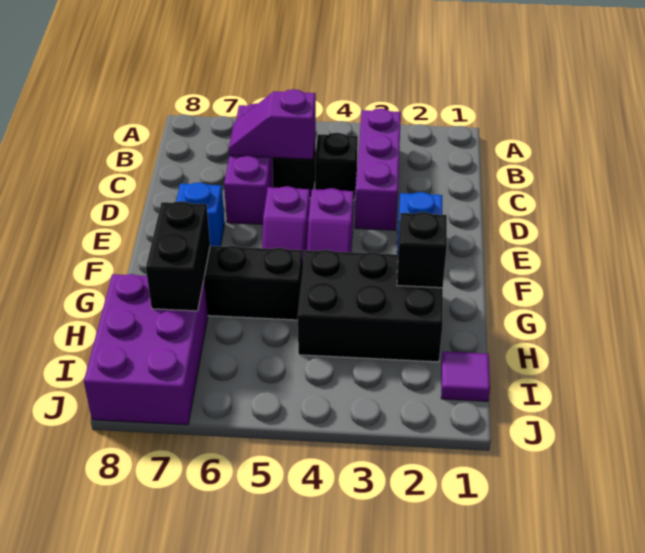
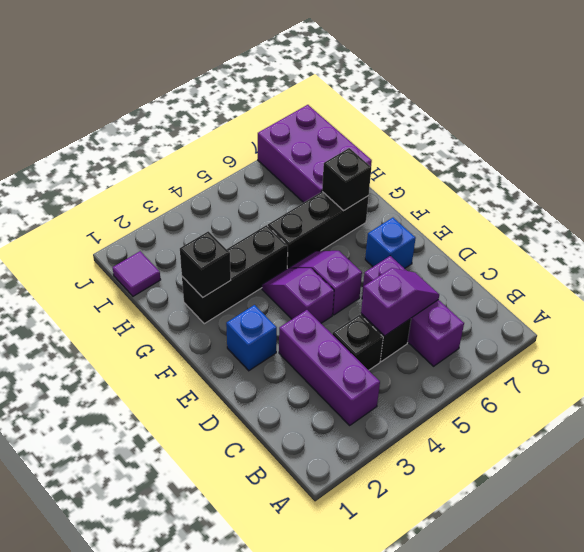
black brick G2:H4 level 1 -> black brick G2:G4 level 1
black brick G7:H7 level 2 -> black brick G7 level 2

